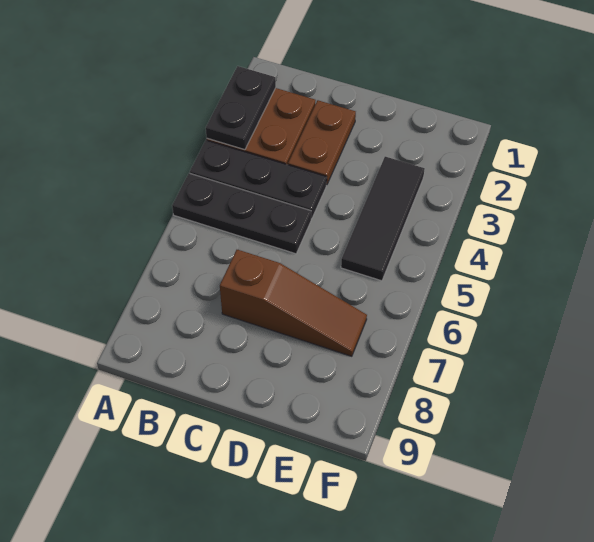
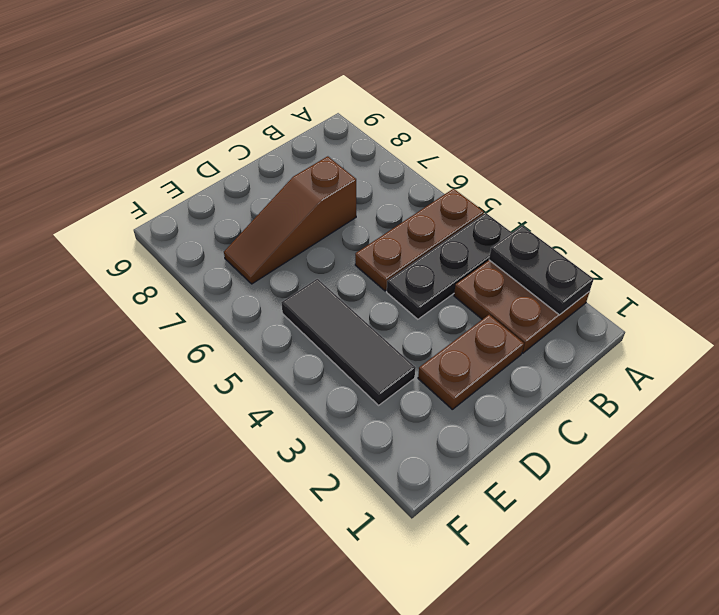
black plate A5:C5 level 1 -> brown plate A5:C5 level 1
brown plate C2:C3 level 1 -> brown plate C2:D2 level 1

